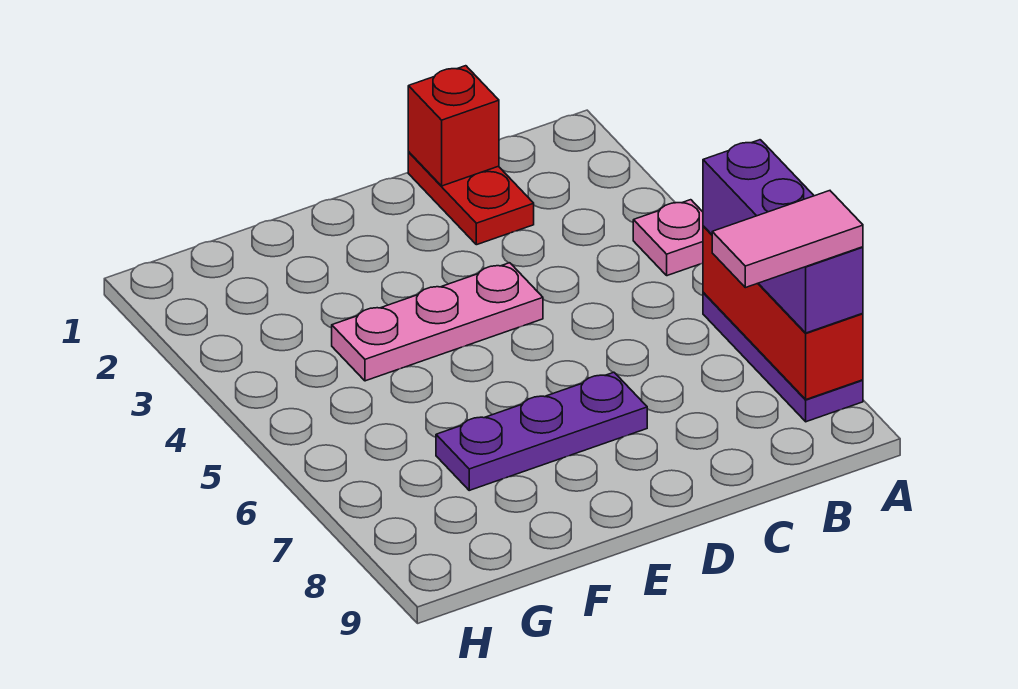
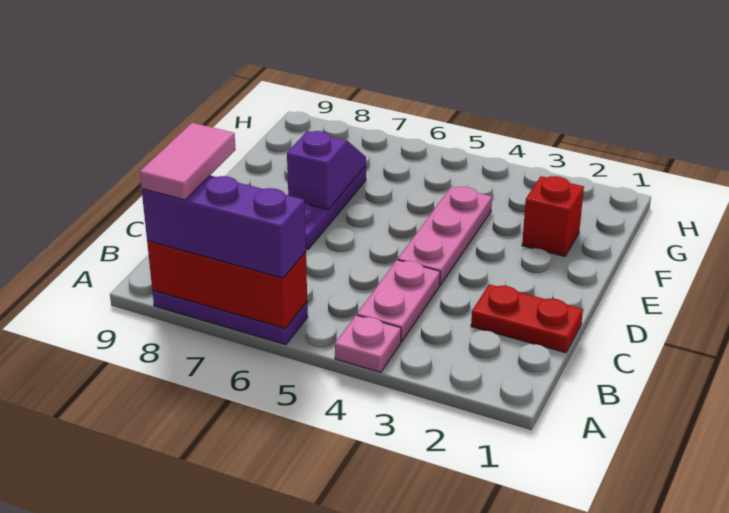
none -> pink plate B4:C4 level 1
red brick C1 level 2 -> red brick F2 level 1
none -> purple slope E7:F7 level 2 top E

